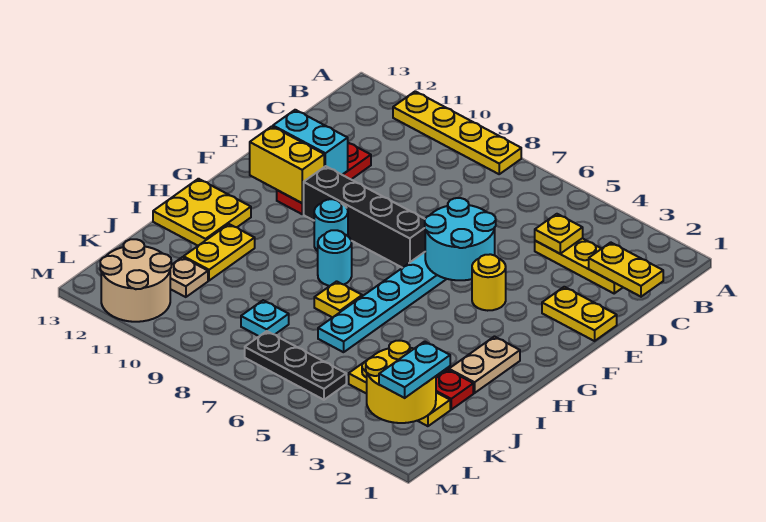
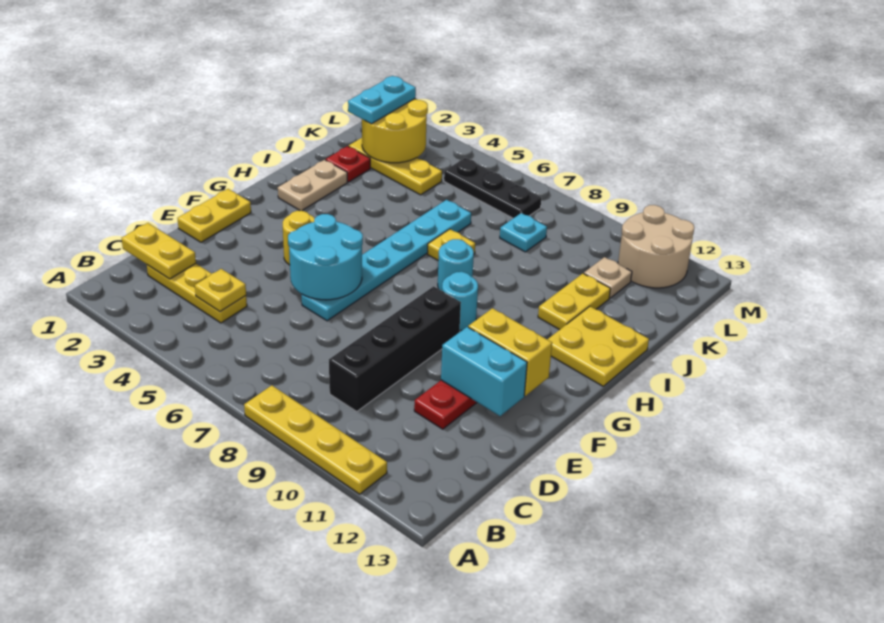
yellow plate E1:E2 level 1 -> yellow plate E1:F1 level 1
black brick F7:F10 level 1 -> black brick C9:F9 level 1

